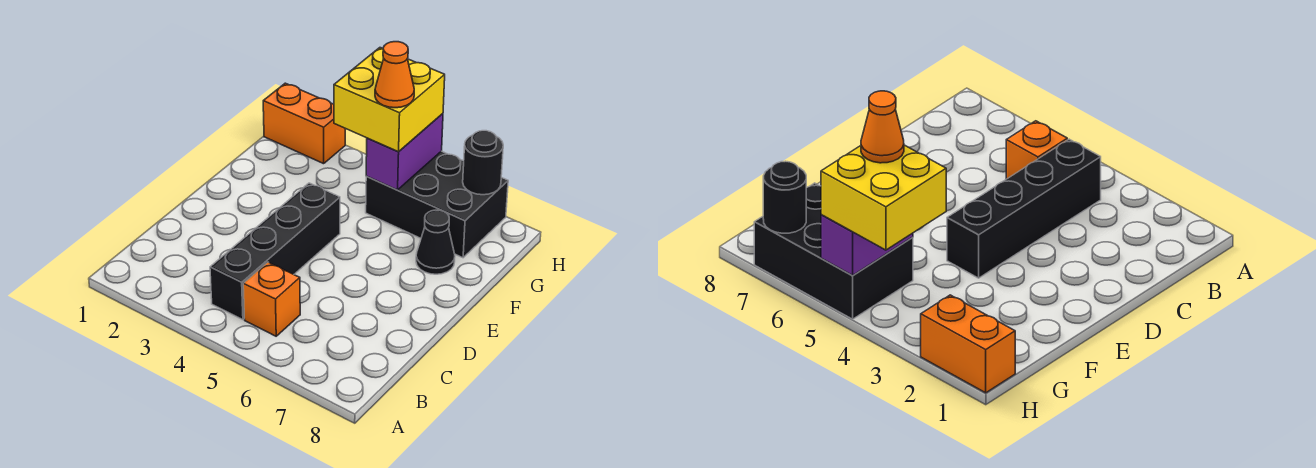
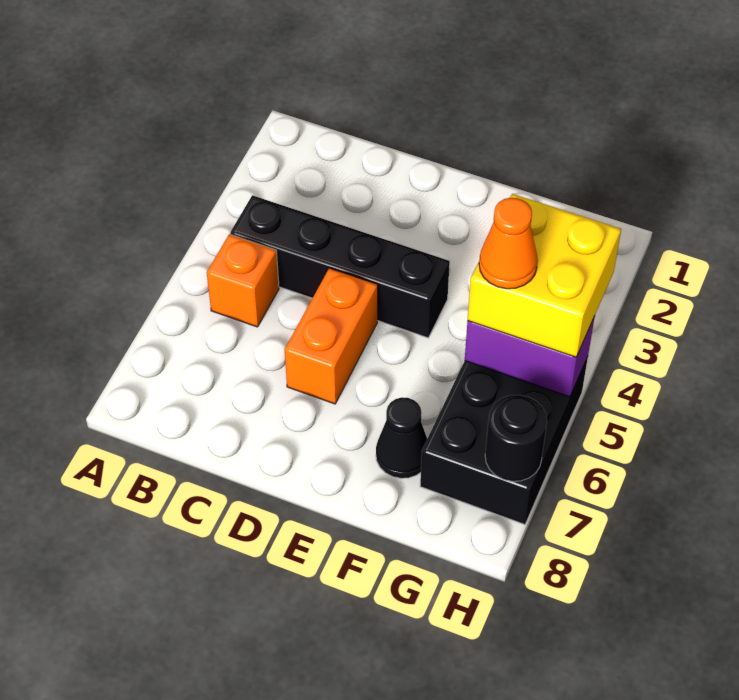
orange brick H1:H2 level 1 -> orange brick D5:D6 level 1

